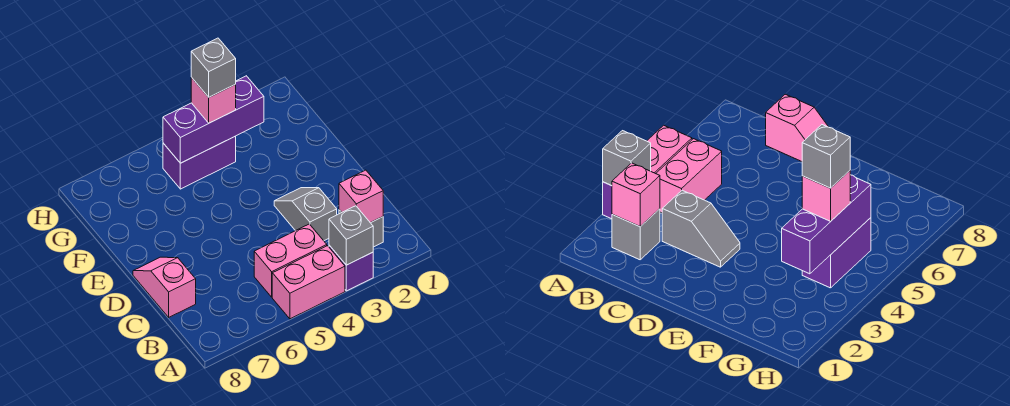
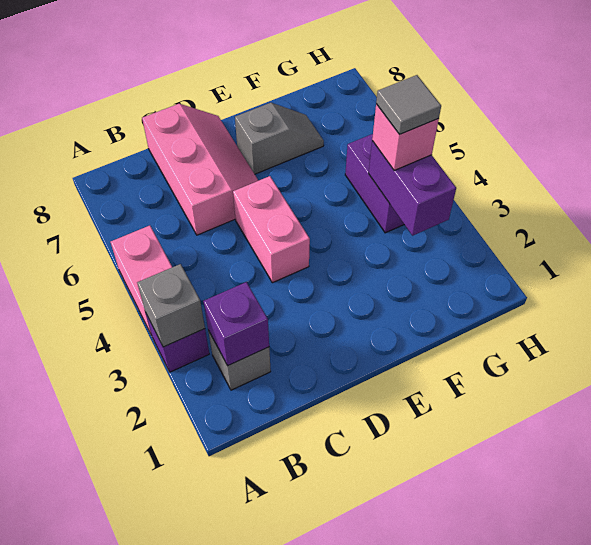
pink brick B2 level 2 -> purple brick B2 level 2
pink brick B4:B5 level 1 -> pink brick D4:D5 level 1
grey slope C3:D3 level 1 top C -> grey slope E7:F7 level 1 top E
pink slope C8:D8 level 1 top C -> pink slope C6:D8 level 1 top C
purple brick G3:G5 level 2 -> purple brick G3:G4 level 2
grey brick G4 level 4 -> grey tile G4 level 4

